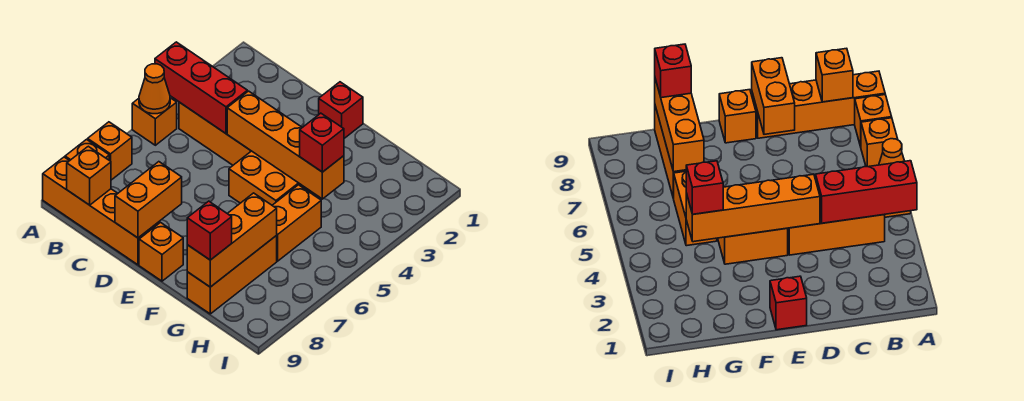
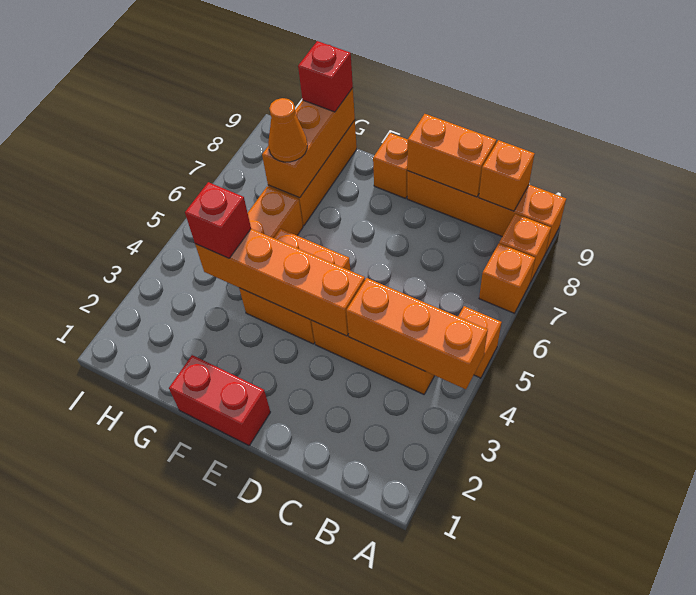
red brick A4:C4 level 2 -> orange brick A4:C4 level 2
orange cone A5 level 2 -> orange cone G7 level 3
orange brick D8:D9 level 2 -> orange brick C9:D9 level 2
red brick E1 level 1 -> red brick E1:F1 level 1

